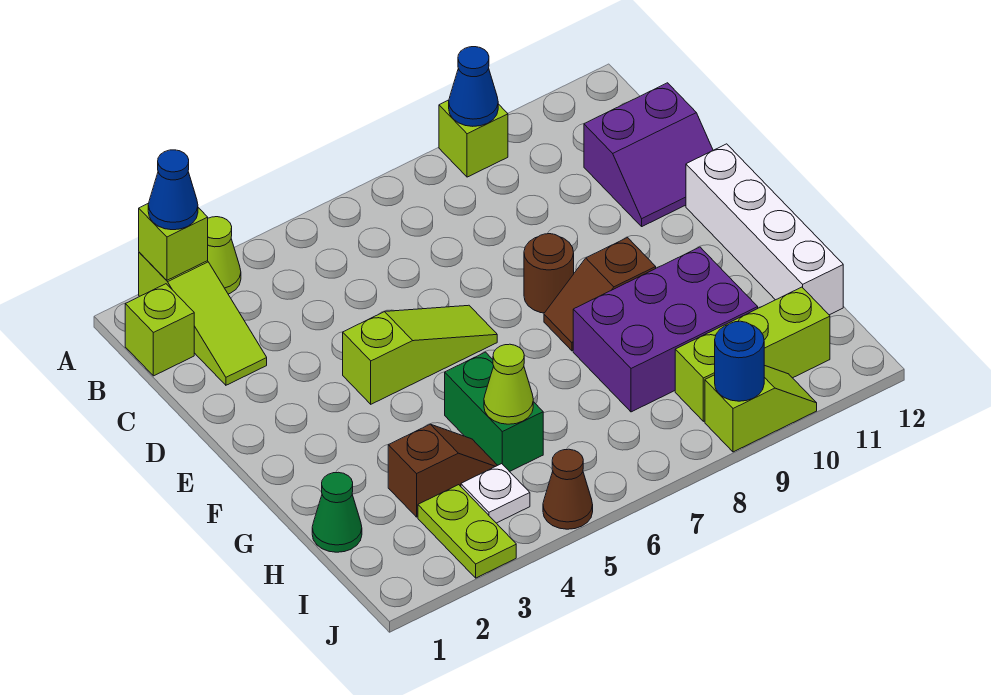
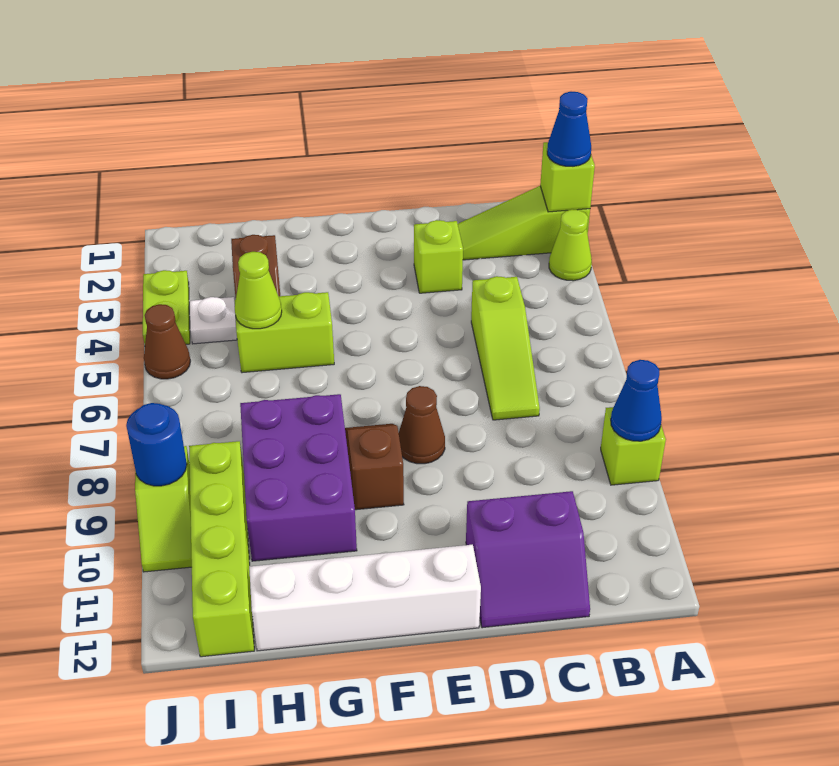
lime brick B1 level 1 -> lime brick D3 level 1
purple slope C11:D12 level 1 top C -> purple slope C11:D12 level 1 top 11
lime slope E4:E6 level 1 top 4 -> lime slope C5:C7 level 1 top 5
brown round brick E8 level 1 -> brown cone E8 level 1
green brick G5:H5 level 1 -> lime brick G5:H5 level 1
green cone H1 level 1 -> none
lime plate I3:J3 level 1 -> lime plate J3:J4 level 1
lime brick I9:I11 level 1 -> lime brick I9:I12 level 1

